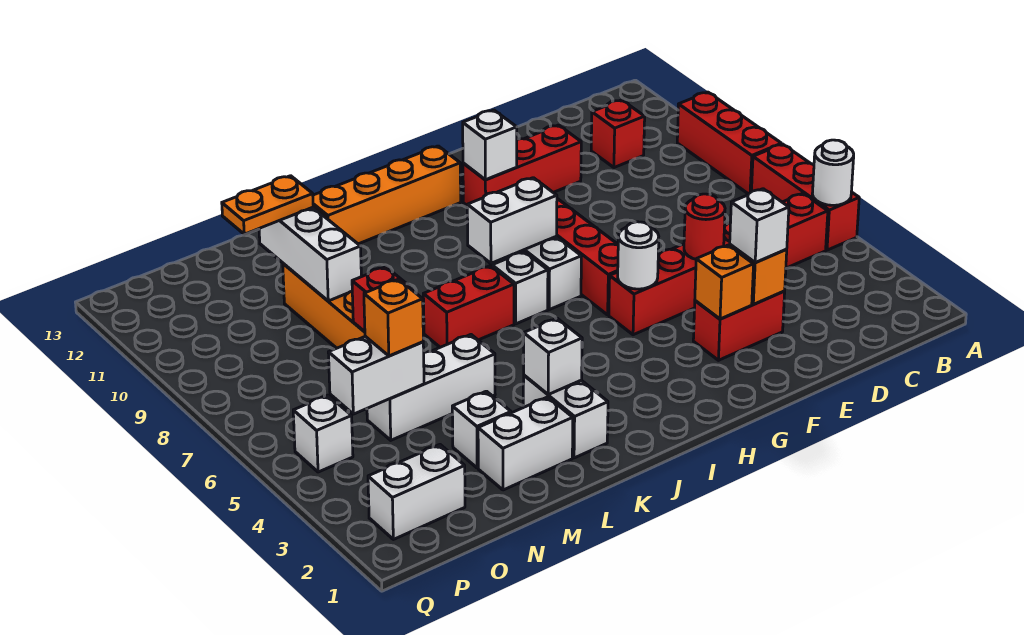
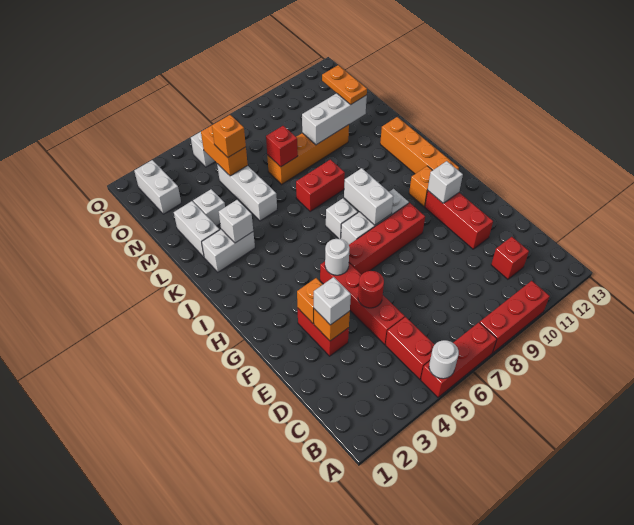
none -> orange brick H11 level 1
red brick J7:K7 level 1 -> red brick K7:K8 level 1
white brick N5:O5 level 2 -> orange brick N5:O5 level 2

